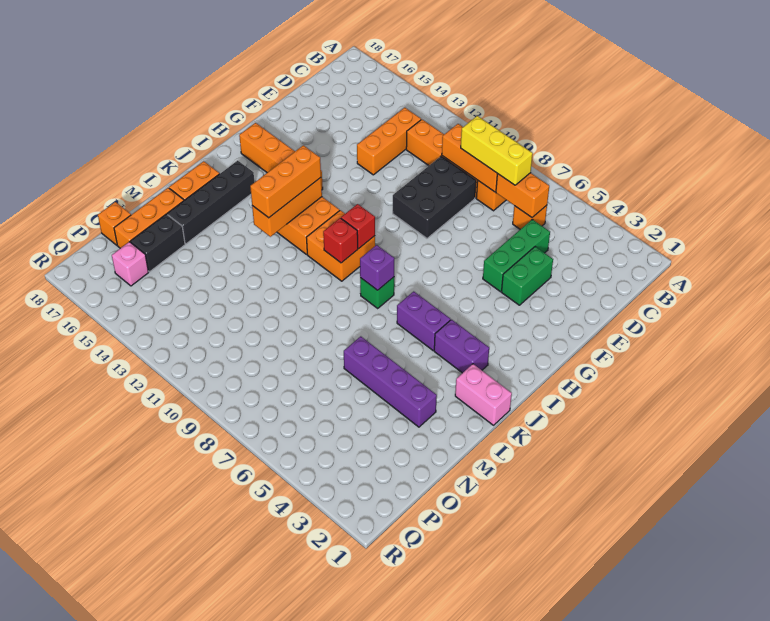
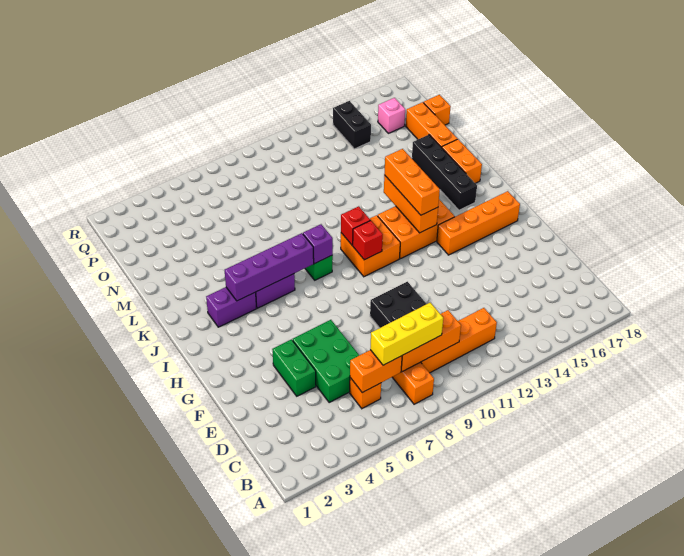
orange brick C13:E13 level 1 -> none
green brick D5:F5 level 1 -> green brick D5:F6 level 1
pink brick K1:K2 level 1 -> none
purple brick M3:M6 level 1 -> purple brick J4:J7 level 2
black brick N16:O16 level 1 -> black brick P14:Q14 level 1

